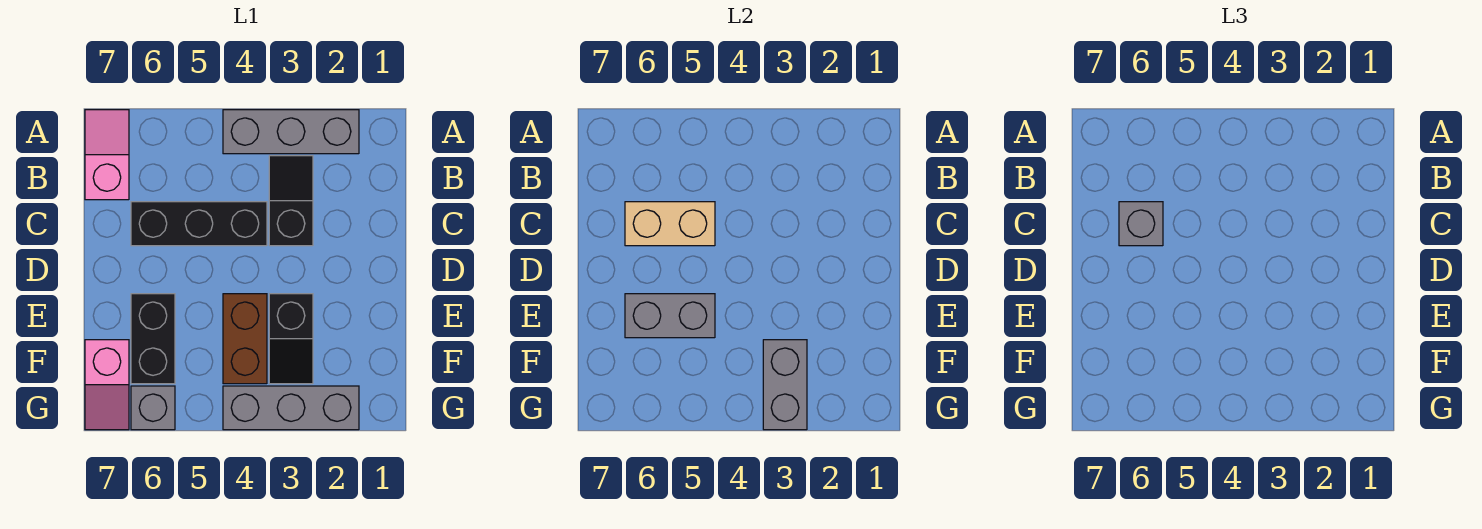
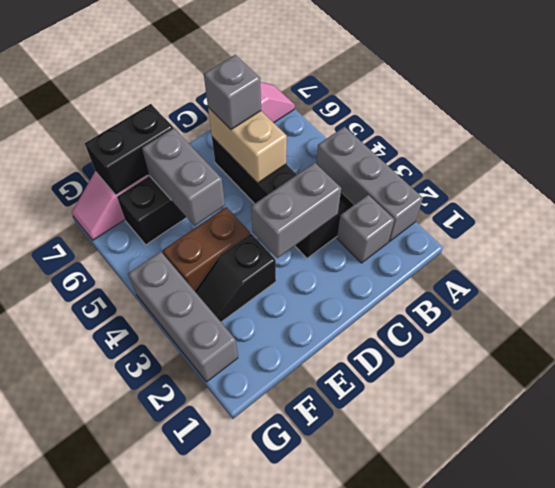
none -> black brick E7:F7 level 2
grey brick F3:G3 level 2 -> grey brick C3:D3 level 2
grey brick G6 level 1 -> grey brick B2 level 1

